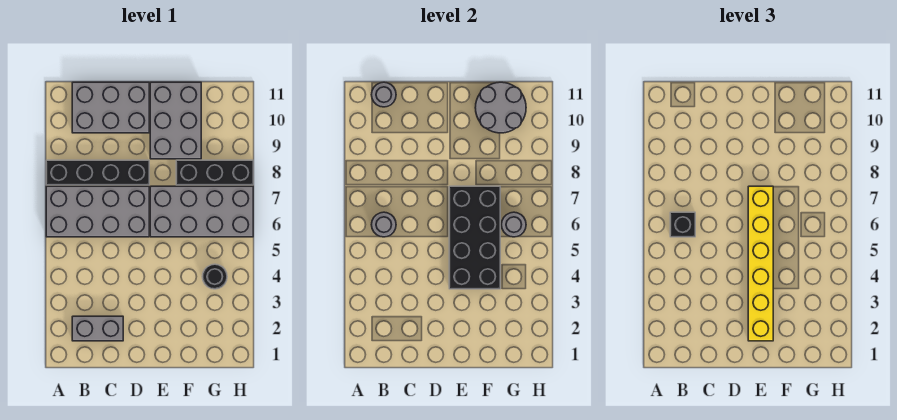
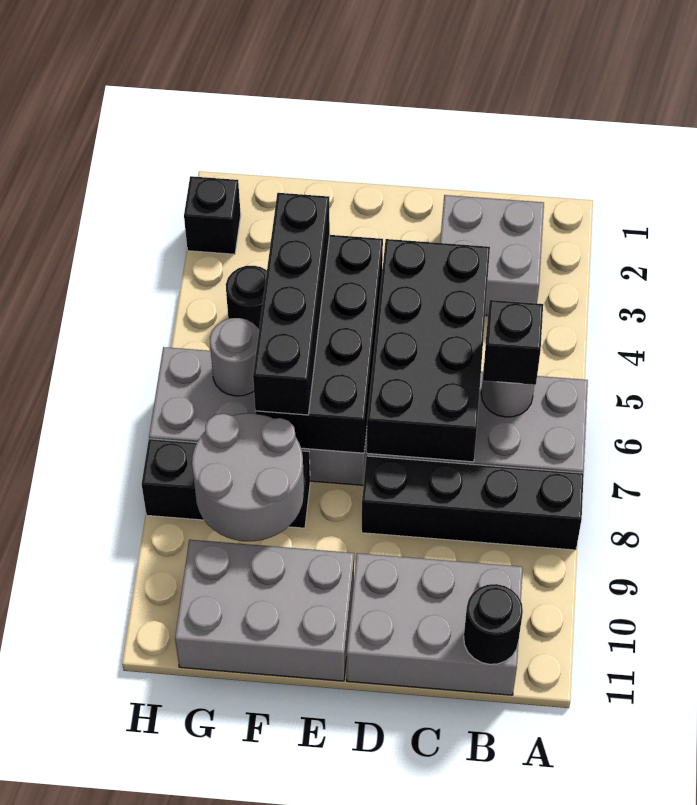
grey brick B2:C2 level 1 -> grey brick B2:C3 level 1
grey round brick B11 level 2 -> black round brick B11 level 2
none -> black brick C4:D7 level 2
yellow brick E2:E7 level 3 -> none
grey brick E9:F11 level 1 -> grey brick E10:G11 level 1
none -> black brick F4:F7 level 3
grey round brick F10:G11 level 2 -> grey round brick F8:G9 level 2
none -> black brick H2 level 1

